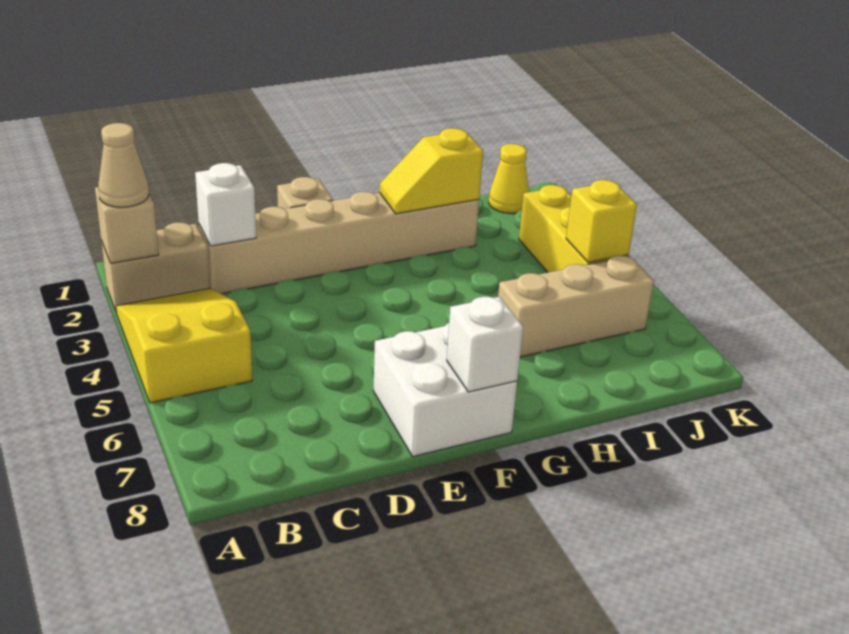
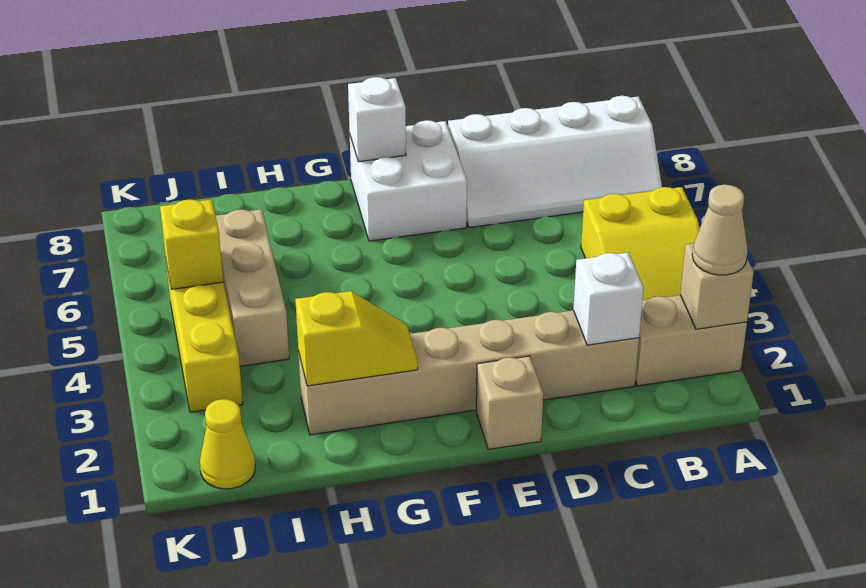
none -> white slope A7:D8 level 1 top 8
tan brick H6:J6 level 1 -> tan brick I4:I6 level 1

